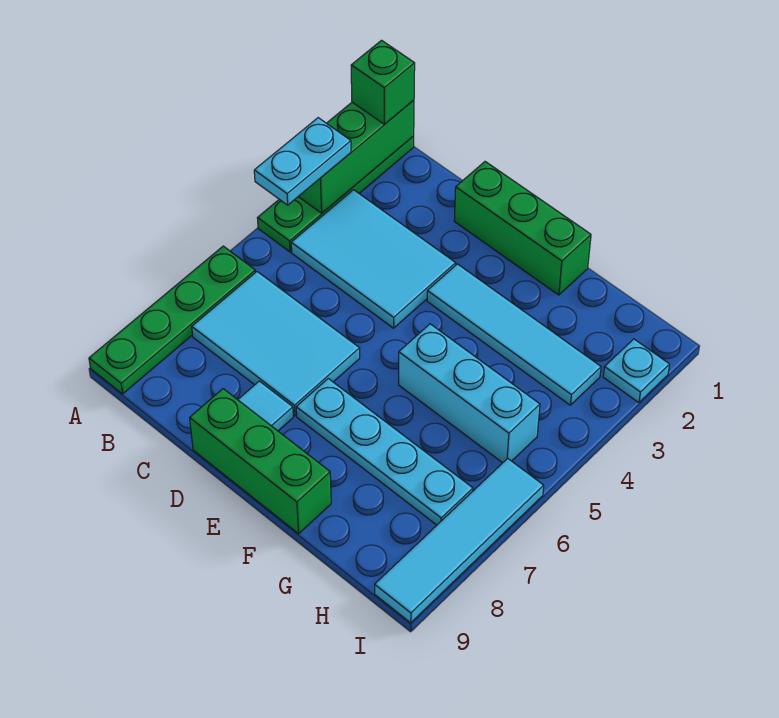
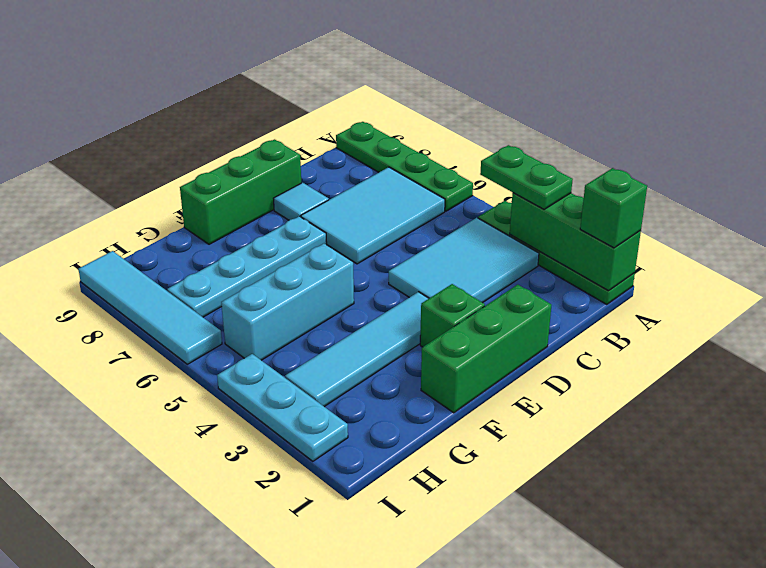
cyan plate A3:A4 level 3 -> green plate A3:A4 level 3
none -> green brick E2 level 1
cyan plate I2 level 1 -> cyan plate I2:I4 level 1

